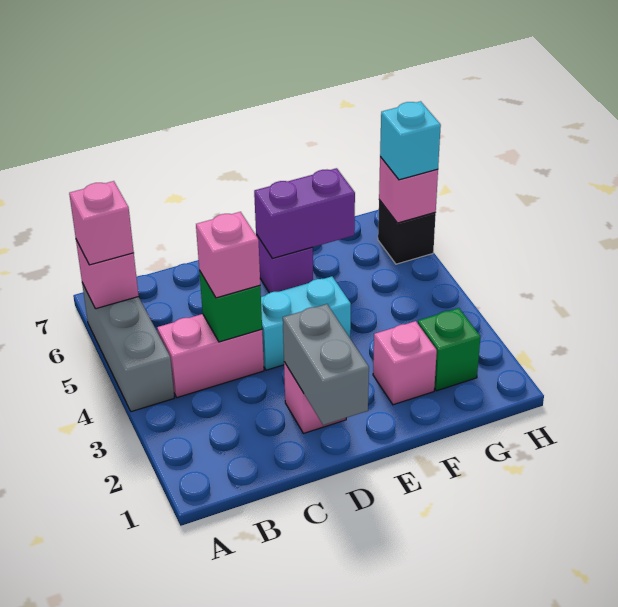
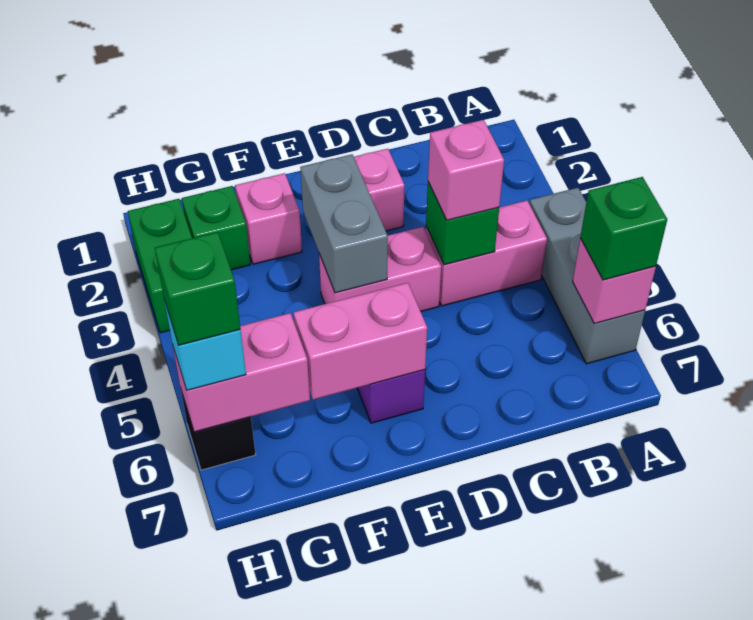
pink brick A6 level 3 -> green brick A6 level 3
grey brick D1:D2 level 2 -> grey brick E3:E4 level 2
cyan brick D4:E4 level 1 -> pink brick D4:E4 level 1
purple brick E6:F6 level 2 -> pink brick E6:F6 level 2
none -> green brick H2:H3 level 1
pink brick H6 level 2 -> pink brick G6:H6 level 2
none -> green brick H6 level 4

